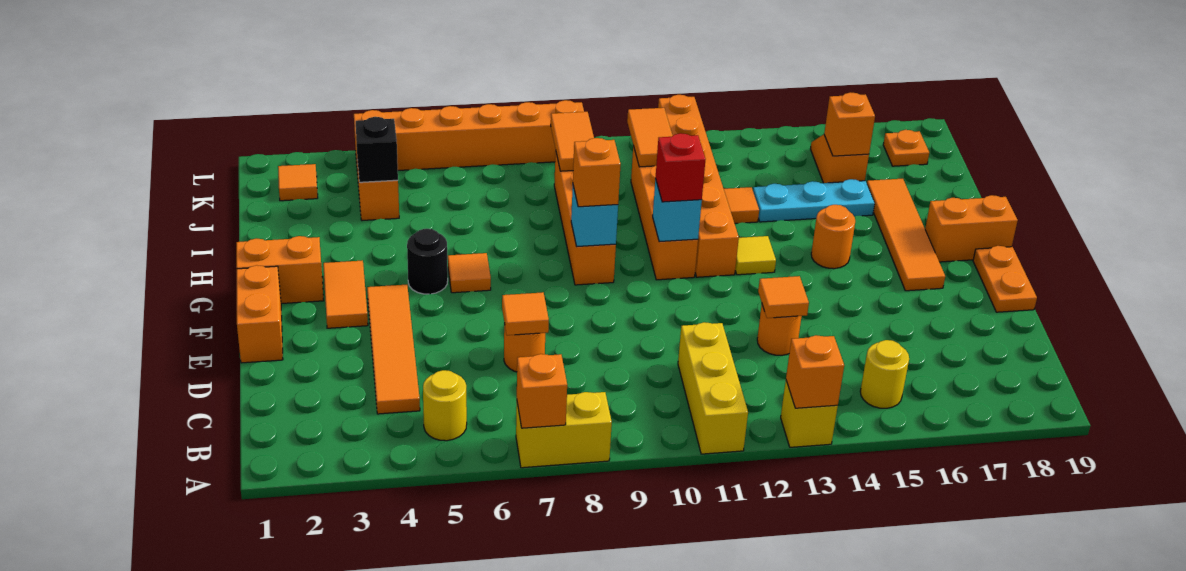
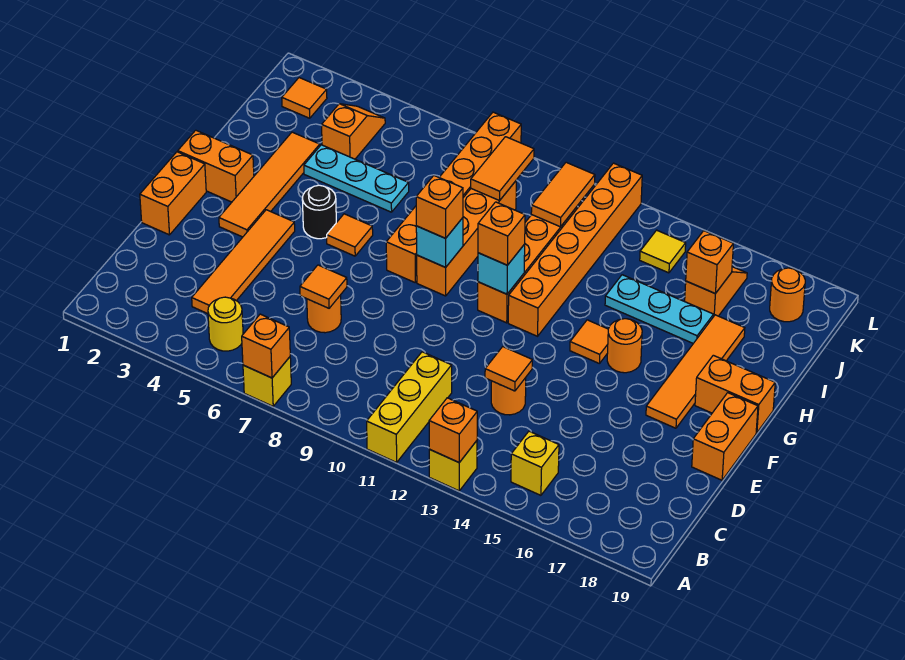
yellow brick A7:A8 level 1 -> yellow brick A7 level 1
yellow round brick B15 level 1 -> yellow brick B15 level 1
orange plate E19:F19 level 1 -> orange brick E19:F19 level 1
orange tile F3:G3 level 1 -> orange tile F3:I3 level 1
red brick G11 level 3 -> orange brick G11 level 3
yellow tile G13 level 1 -> yellow tile K14 level 1
none -> cyan plate I4:I6 level 1
orange tile I13 level 1 -> orange tile G14 level 1
black brick J4 level 2 -> none
orange plate K18 level 1 -> orange round brick K18 level 1
orange brick L4:L9 level 1 -> orange brick G8:L8 level 1

